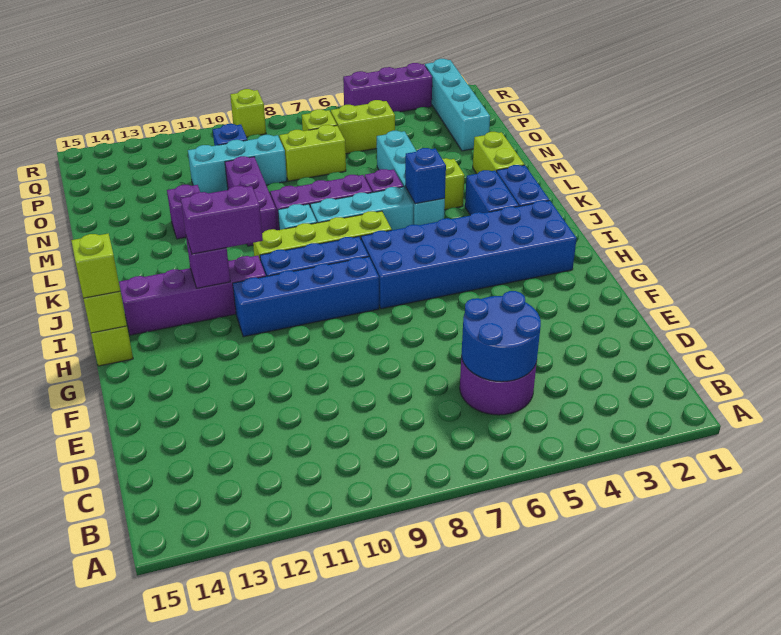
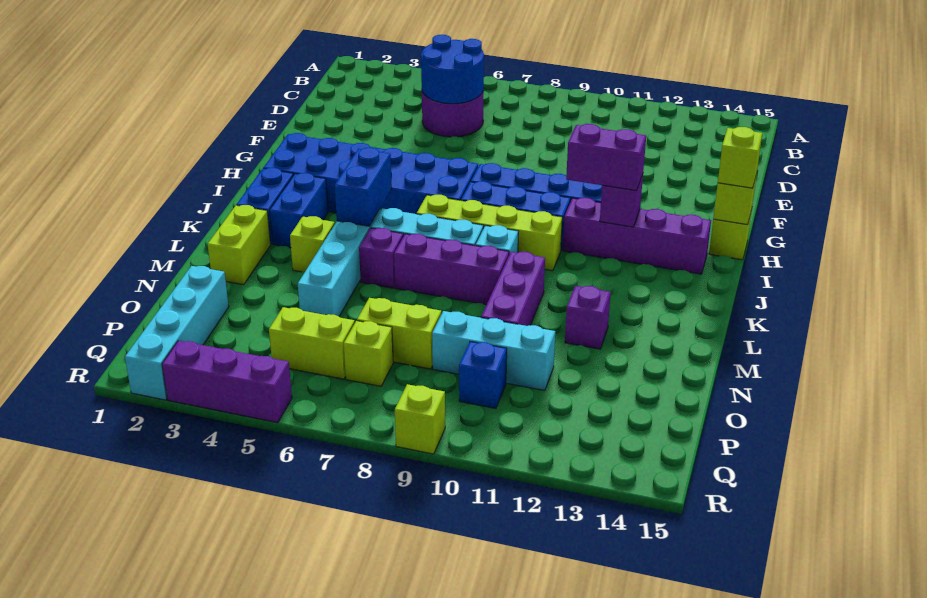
blue brick K5 level 2 -> blue brick J5:K5 level 2

